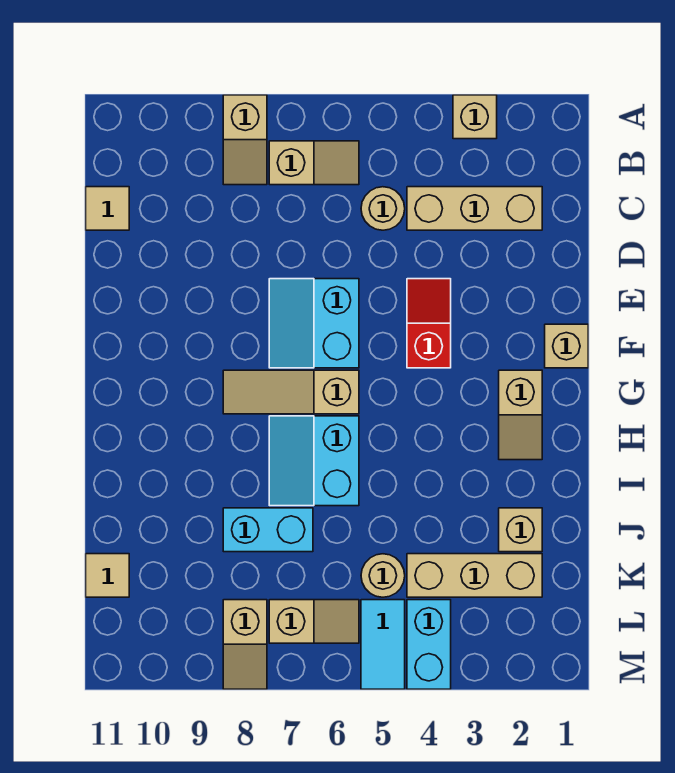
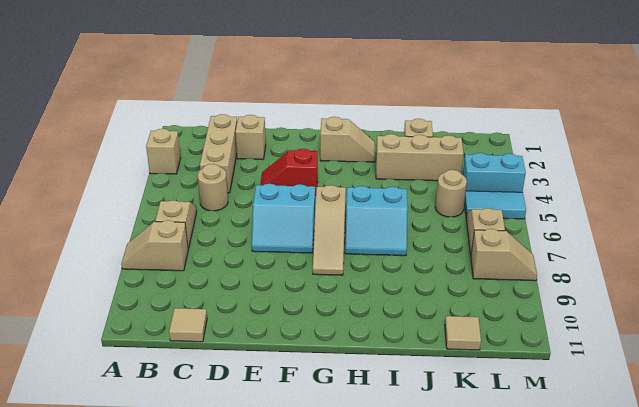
tan slope A8:B8 level 1 top A -> tan slope A8:B8 level 1 top B
tan brick F1 level 1 -> tan brick D2 level 1
cyan brick J7:J8 level 1 -> none
tan brick K2:K4 level 1 -> tan brick I3:K3 level 1

